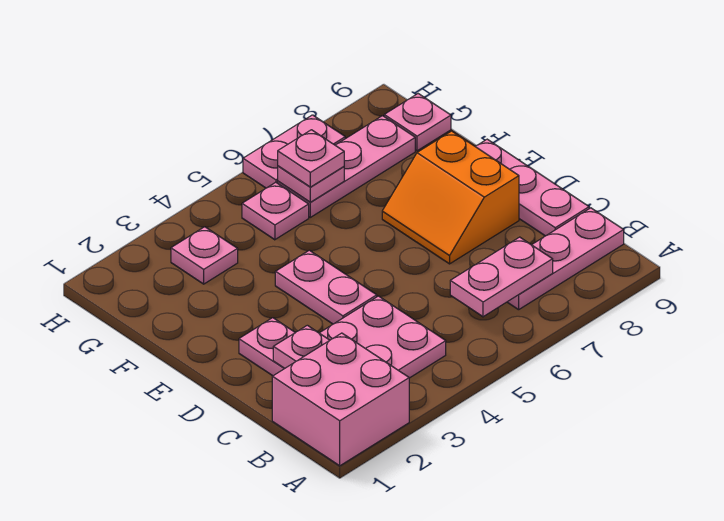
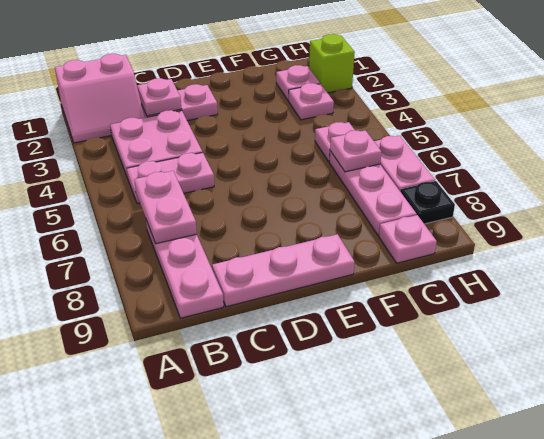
pink brick A1:B2 level 1 -> pink slope A1:B2 level 1 top 1
pink plate D4:E4 level 1 -> pink plate B5:C5 level 1
orange slope D7:E8 level 1 top 8 -> none
pink plate G6 level 3 -> pink plate G2 level 1
none -> lime brick H2 level 1
none -> black plate H8 level 1

